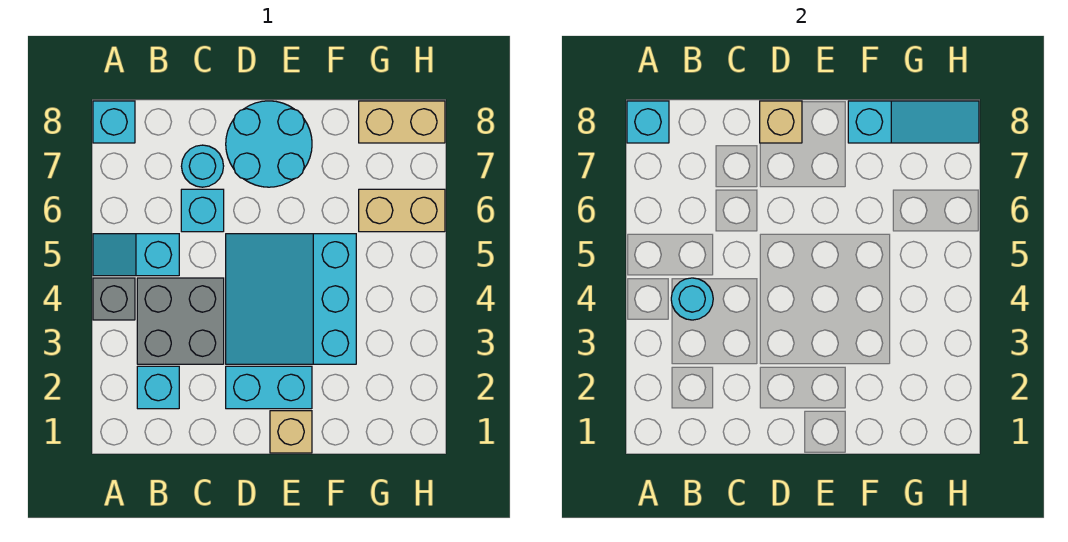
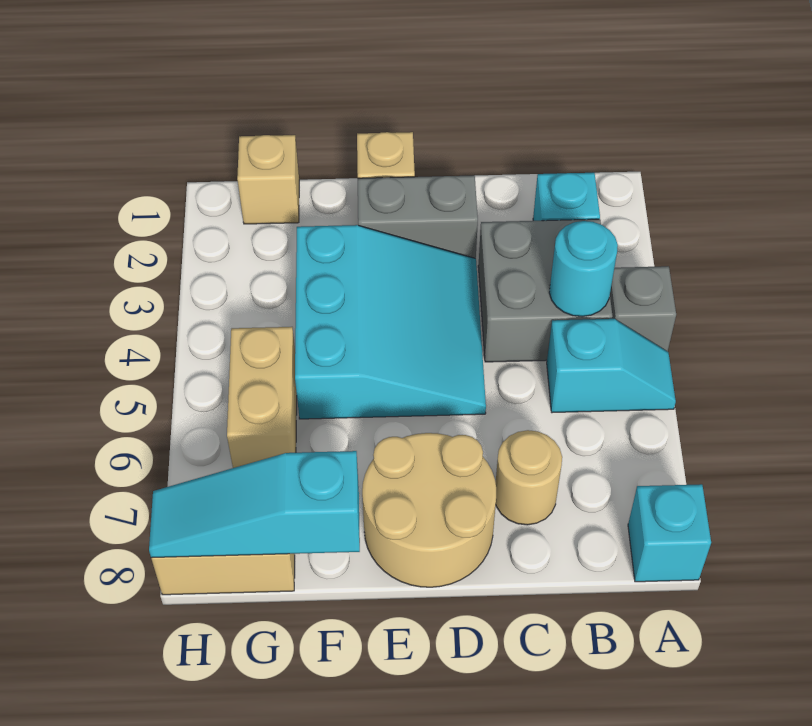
cyan brick A8 level 2 -> none
cyan brick C6 level 1 -> none
cyan round brick C7 level 1 -> tan round brick C7 level 1
cyan brick D2:E2 level 1 -> grey brick D2:E2 level 1
cyan round brick D7:E8 level 1 -> tan round brick D7:E8 level 1
tan brick D8 level 2 -> tan brick G1 level 1
tan brick G6:H6 level 1 -> tan brick G5:G6 level 1

